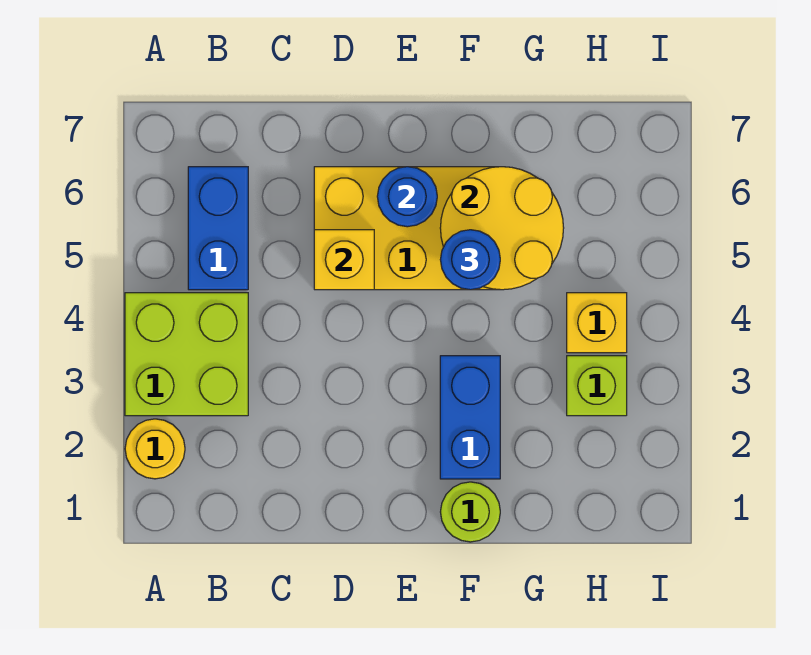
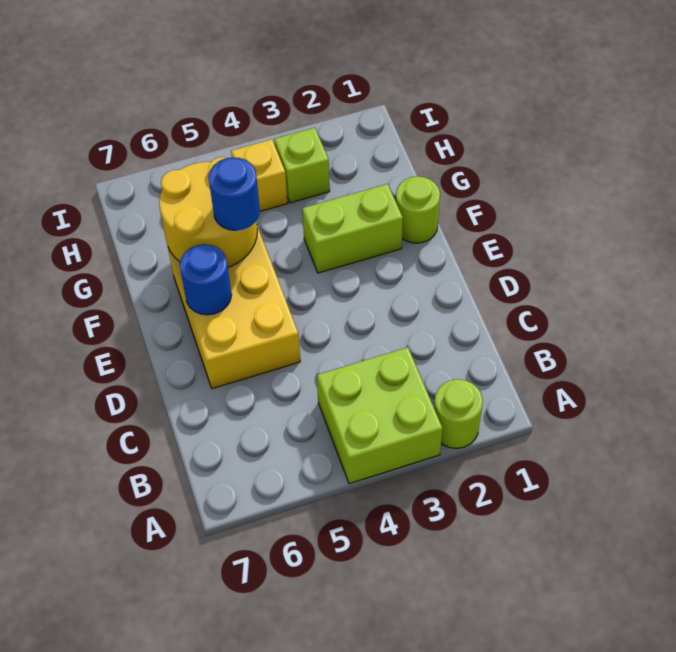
yellow round brick A2 level 1 -> lime round brick A2 level 1
blue brick B5:B6 level 1 -> none
yellow brick D5 level 2 -> none
blue brick F2:F3 level 1 -> lime brick F2:F3 level 1

